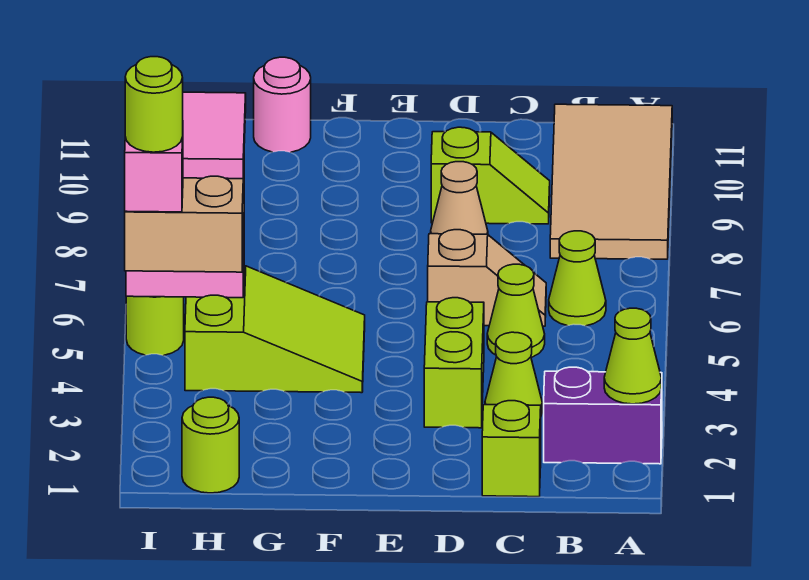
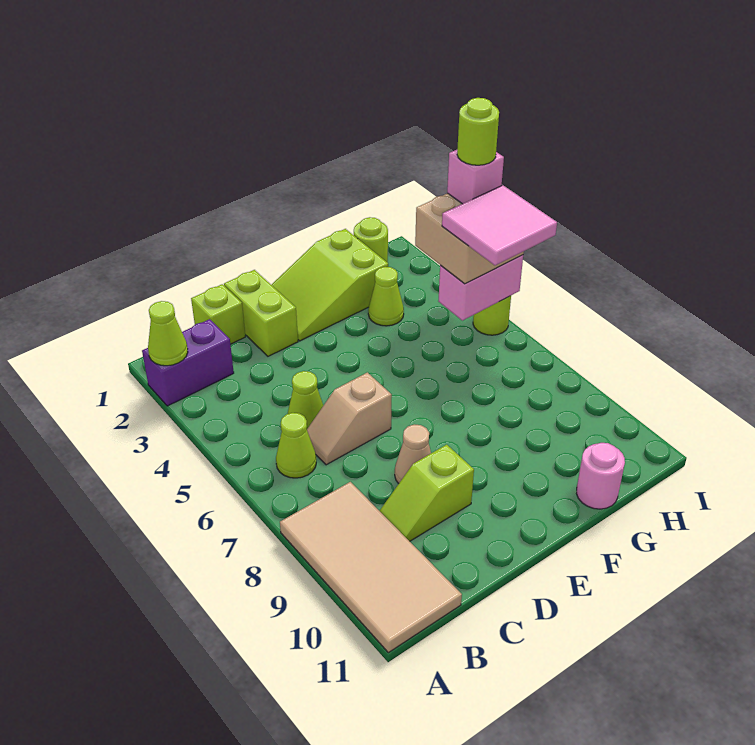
lime cone C3 level 1 -> lime cone G3 level 1
lime brick D3:D4 level 1 -> lime brick D1:D2 level 1
lime slope F4:H5 level 1 top H -> lime slope E1:G2 level 1 top G

